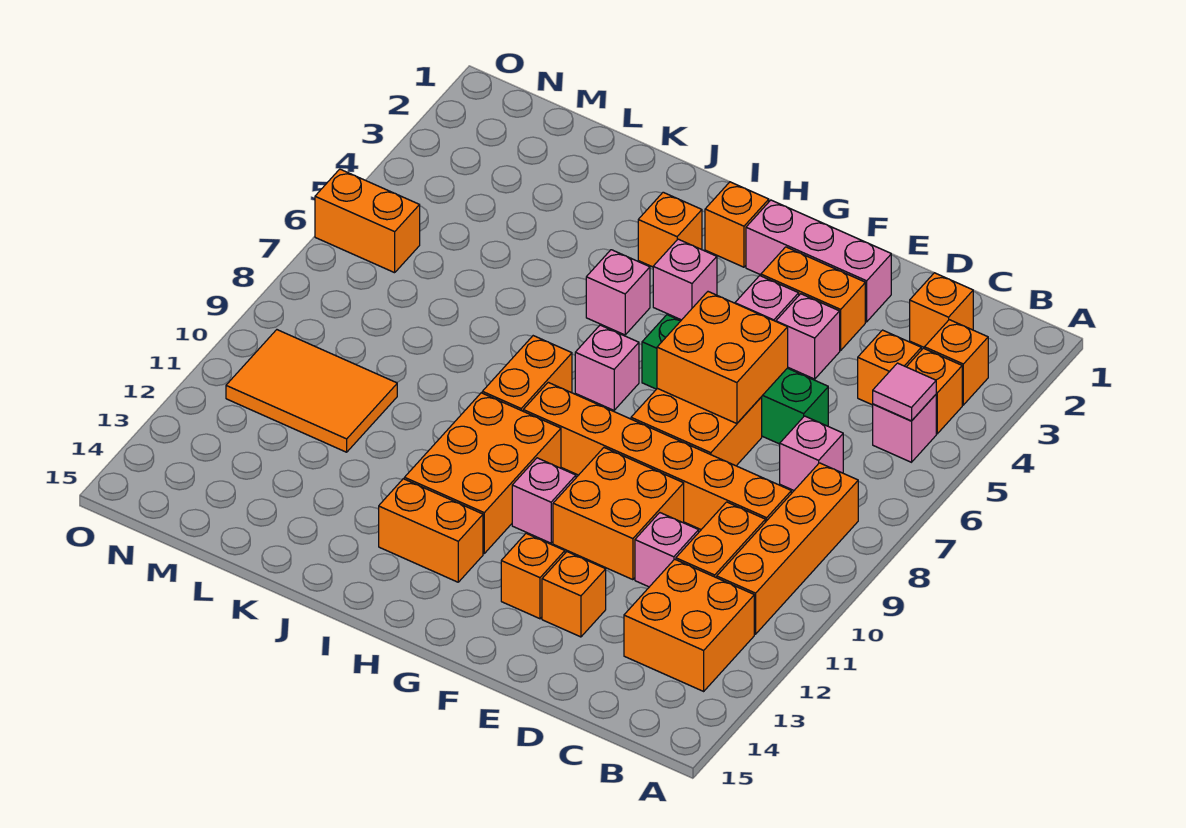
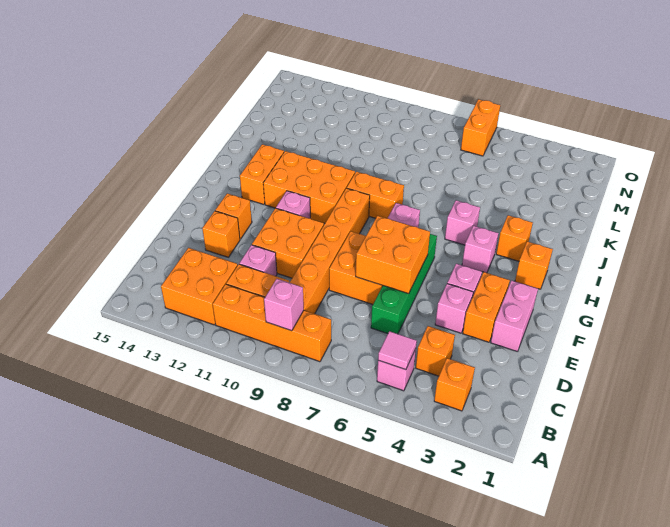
orange brick B4 level 1 -> none
orange brick C2 level 1 -> none
pink brick C7 level 1 -> pink brick B9 level 2
pink brick E2:G2 level 1 -> pink brick E2:F2 level 1
orange tile L10:N11 level 1 -> none

